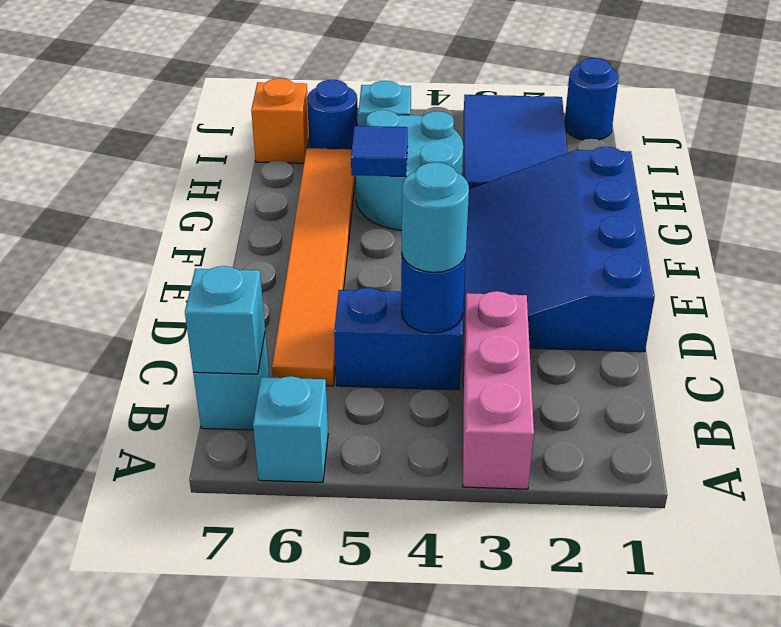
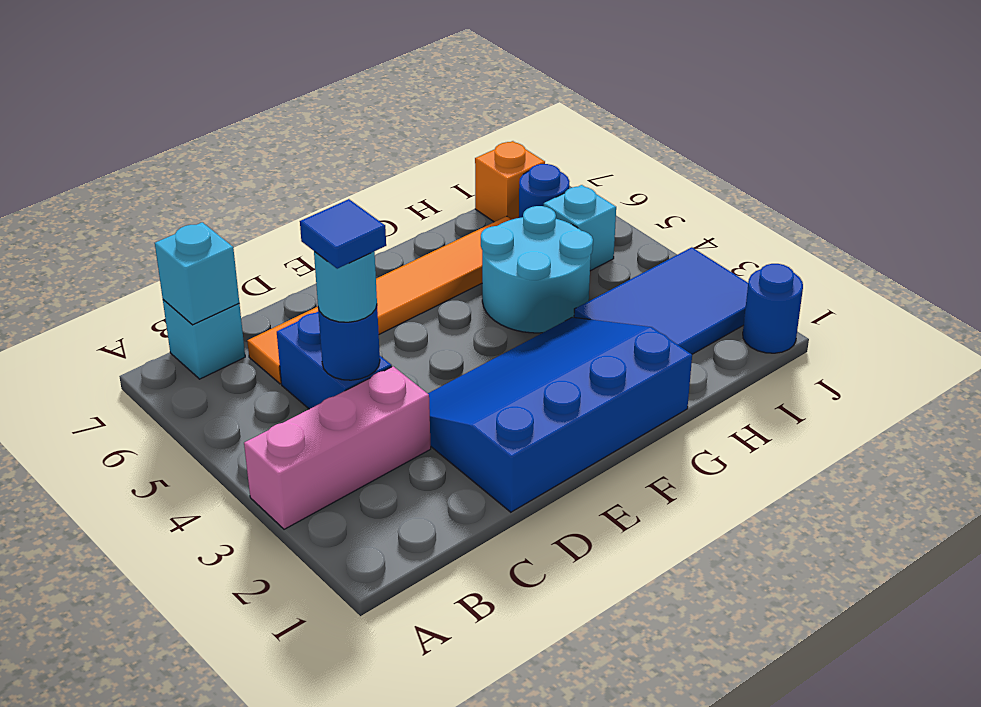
cyan brick A6 level 1 -> none
blue tile G5 level 2 -> blue tile C4 level 4

